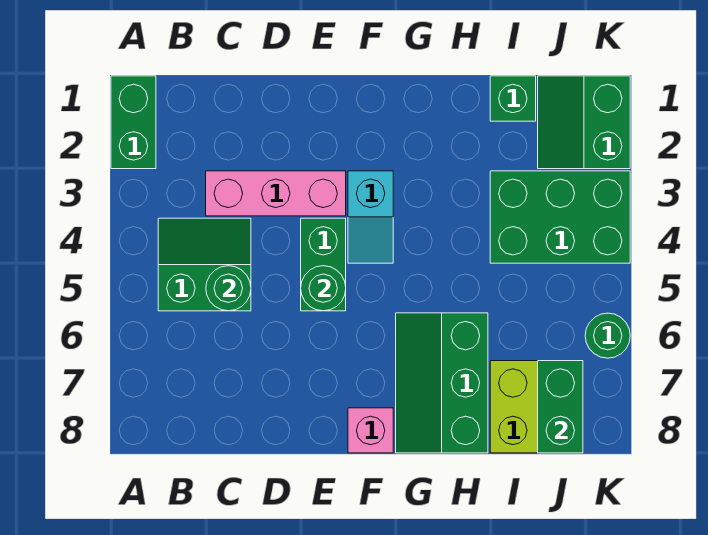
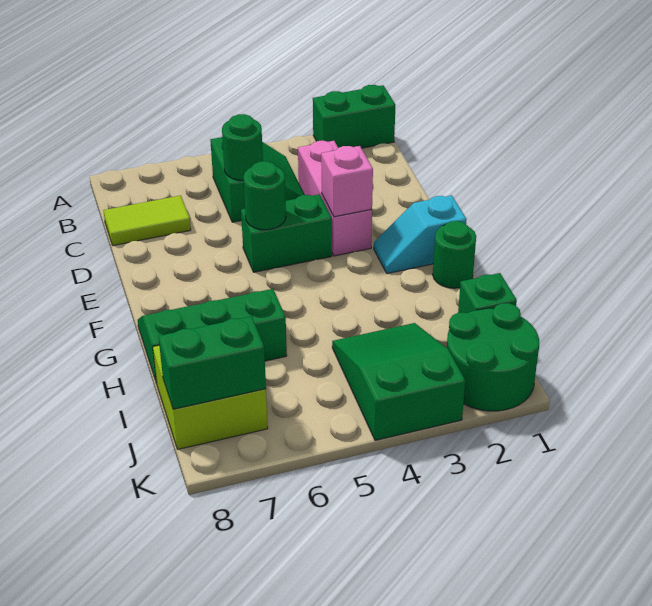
none -> lime tile C7:C8 level 1
cyan slope F3:F4 level 1 top 3 -> cyan slope F1:F2 level 1 top 1
pink brick F8 level 1 -> pink brick E3 level 2
green brick I3:K4 level 1 -> green slope I3:K4 level 1 top K
green slope J1:K2 level 1 top K -> green round brick J1:K2 level 1
green round brick K6 level 1 -> green round brick G1 level 1

